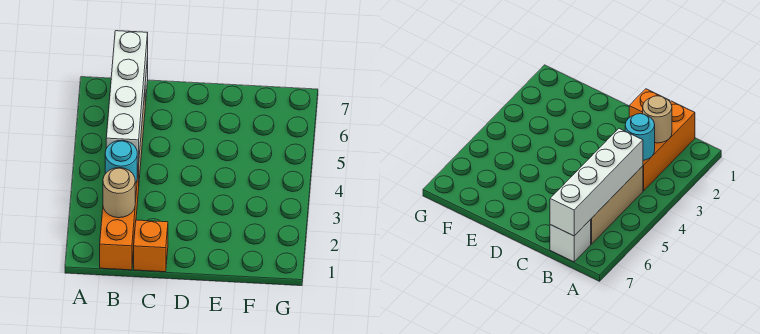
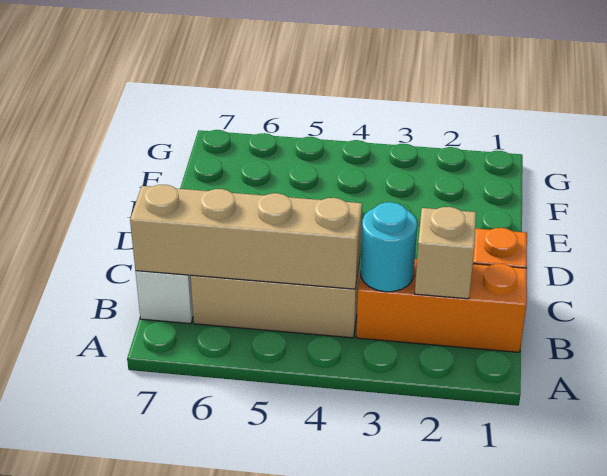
tan round brick B2 level 2 -> tan brick B2 level 2
white brick B4:B7 level 2 -> tan brick B4:B7 level 2

